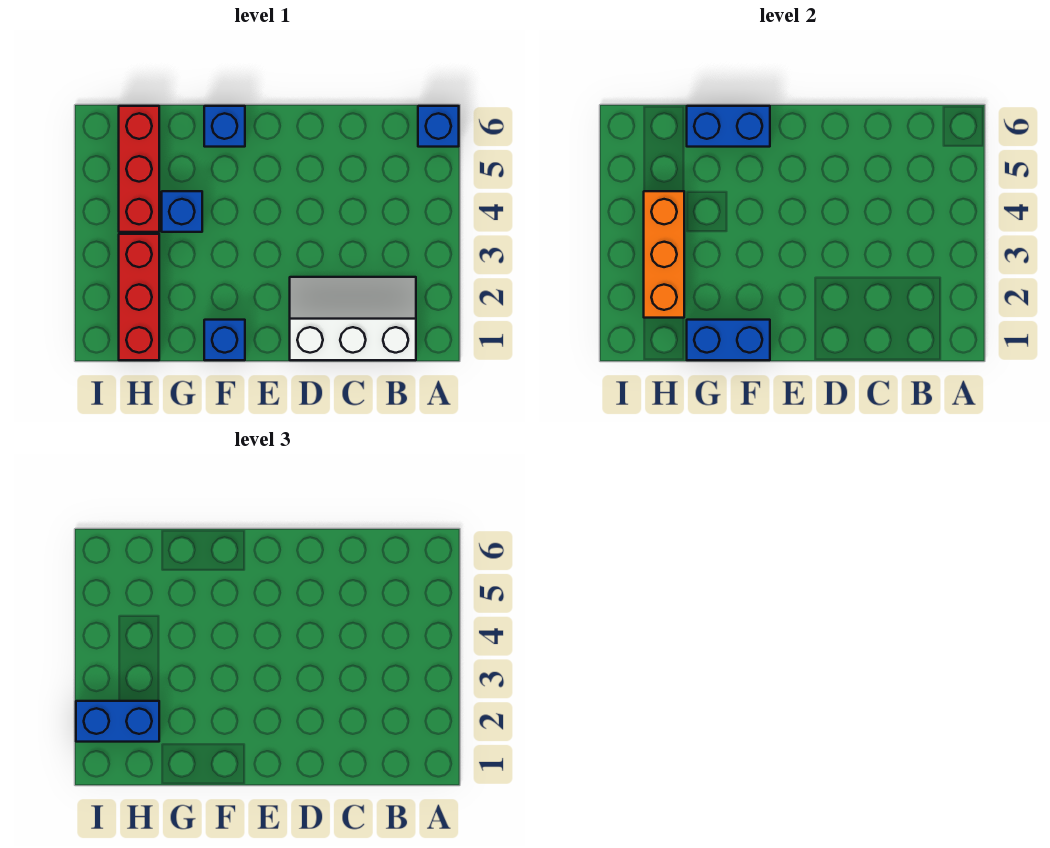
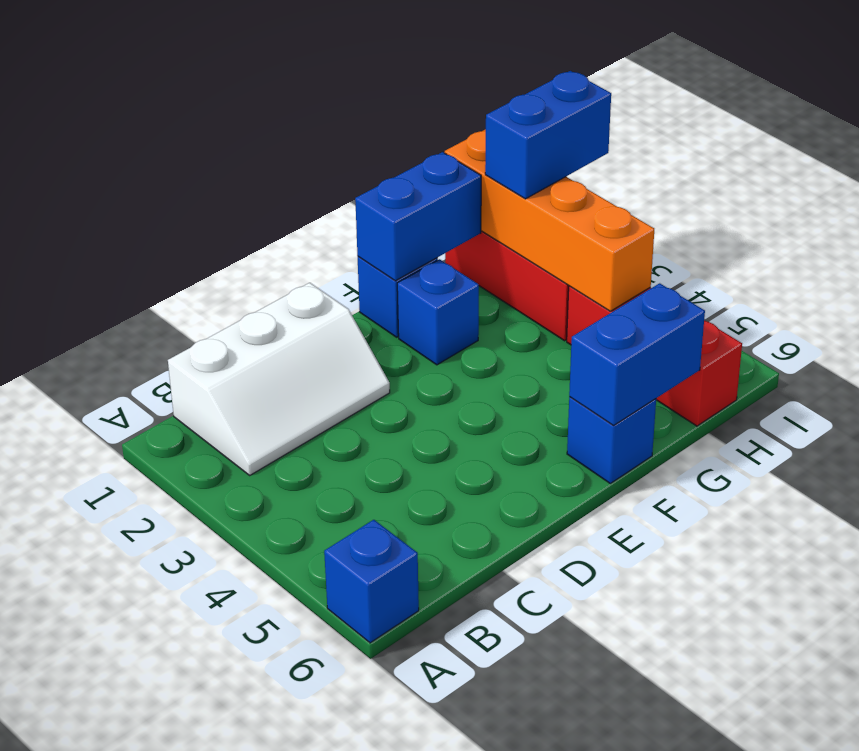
blue brick G4 level 1 -> blue brick F2 level 1
orange brick H2:H4 level 2 -> orange brick H1:H4 level 2

